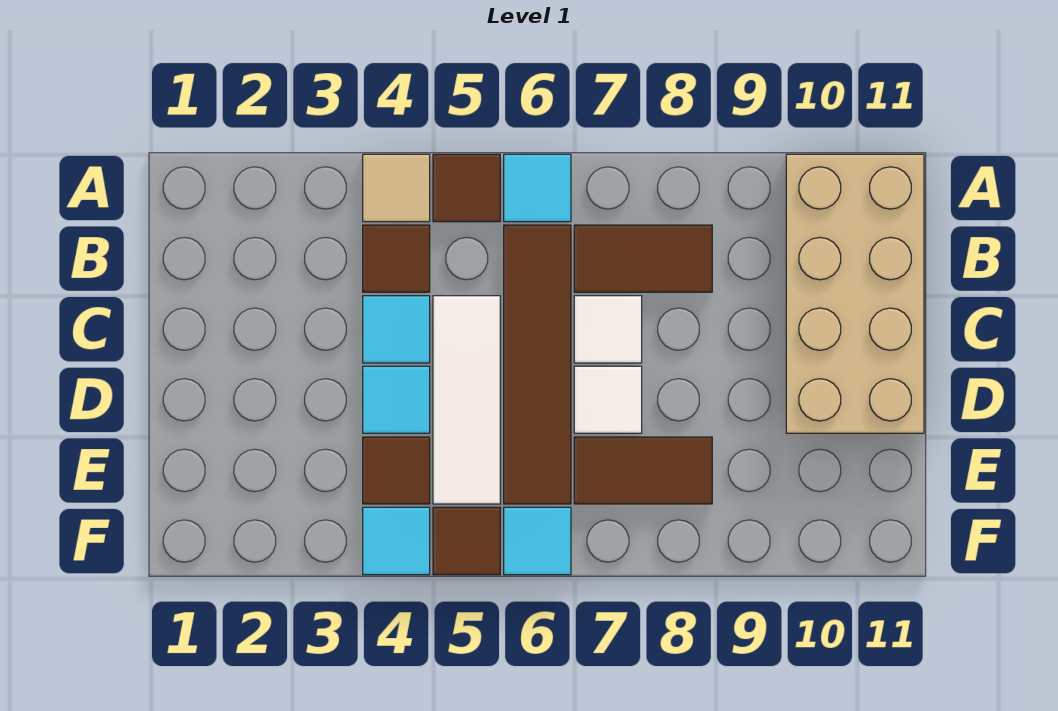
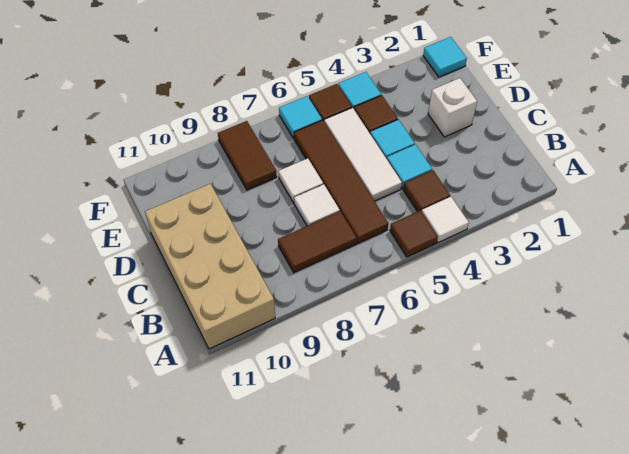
tan tile A4 level 1 -> white tile A4 level 1
cyan tile A6 level 1 -> cyan tile F1 level 1
none -> white brick D2 level 1
brown tile E7:E8 level 1 -> brown tile E8:F8 level 1

